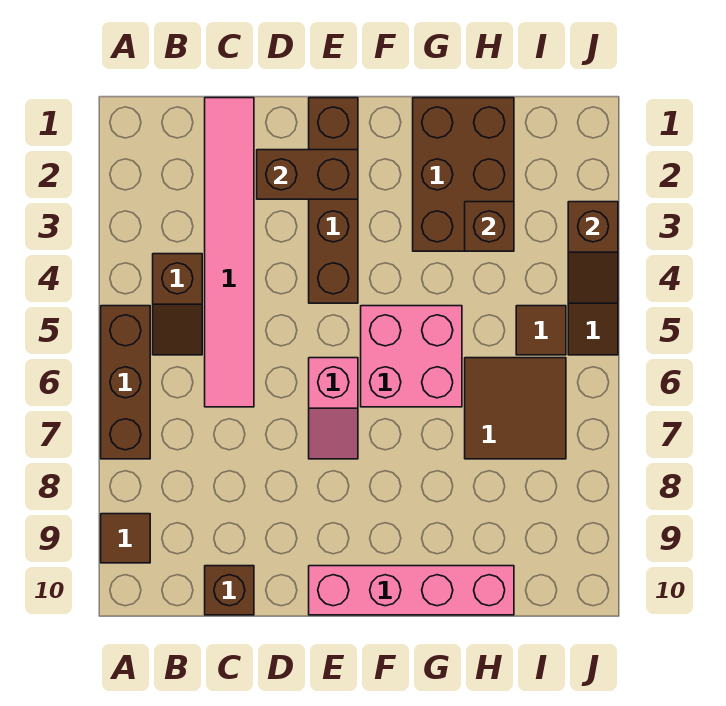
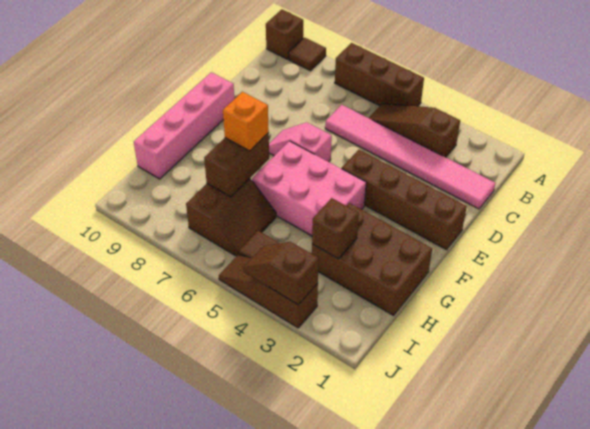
brown slope B4:B5 level 1 top 4 -> brown slope B3:B5 level 1 top 3
brown brick C10 level 1 -> brown brick A10 level 1
brown brick D2:E2 level 2 -> brown brick G7:H7 level 2
pink brick F5:G6 level 1 -> pink brick F4:G6 level 1
none -> orange brick G7 level 3
brown tile H6:I7 level 1 -> brown slope H6:I7 level 1 top 7

